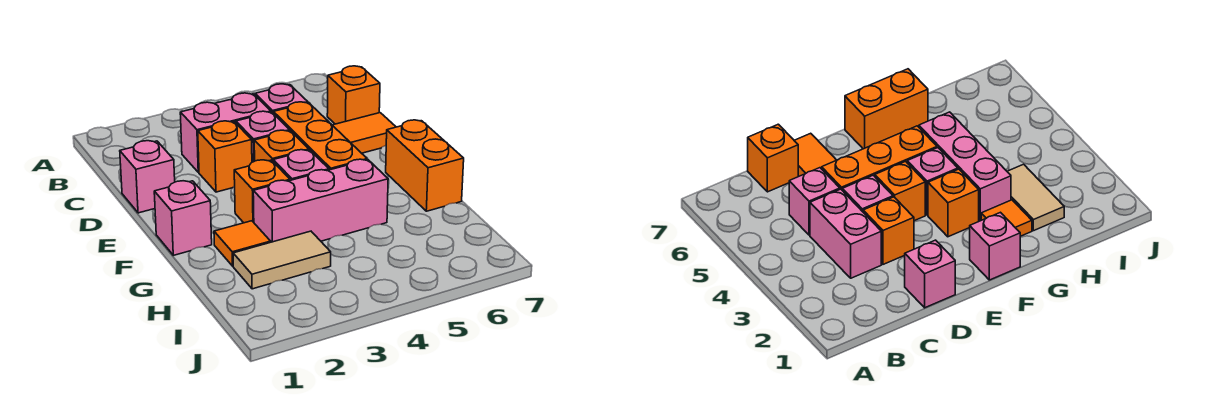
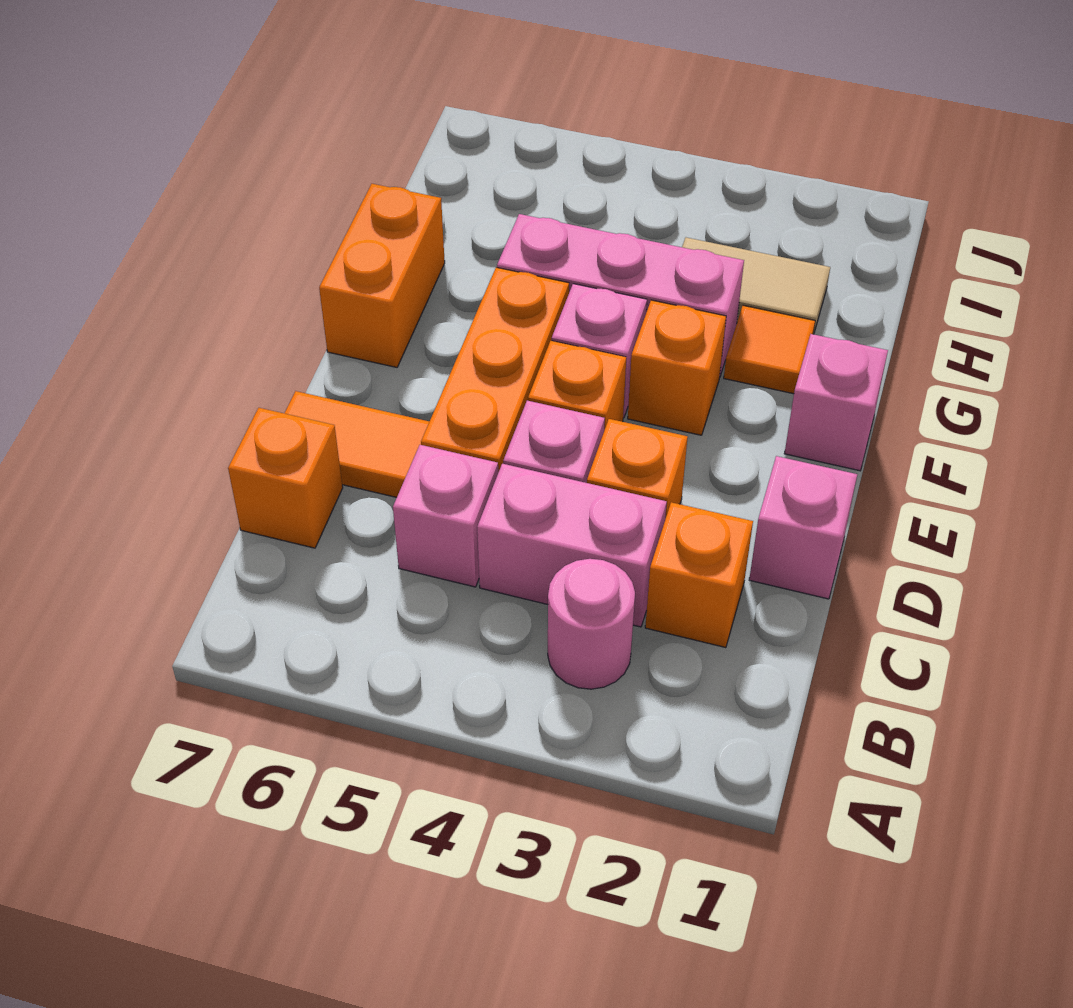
none -> pink round brick B3 level 1
none -> orange brick C2 level 1

